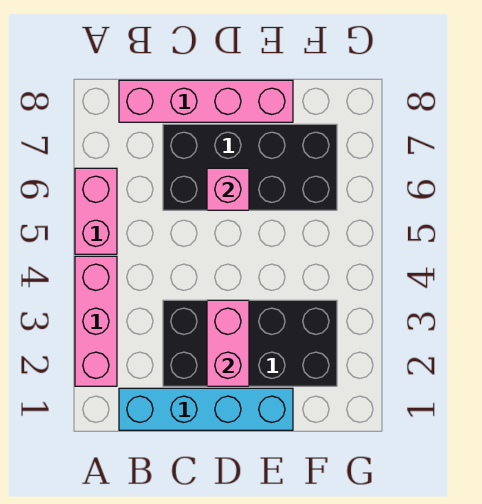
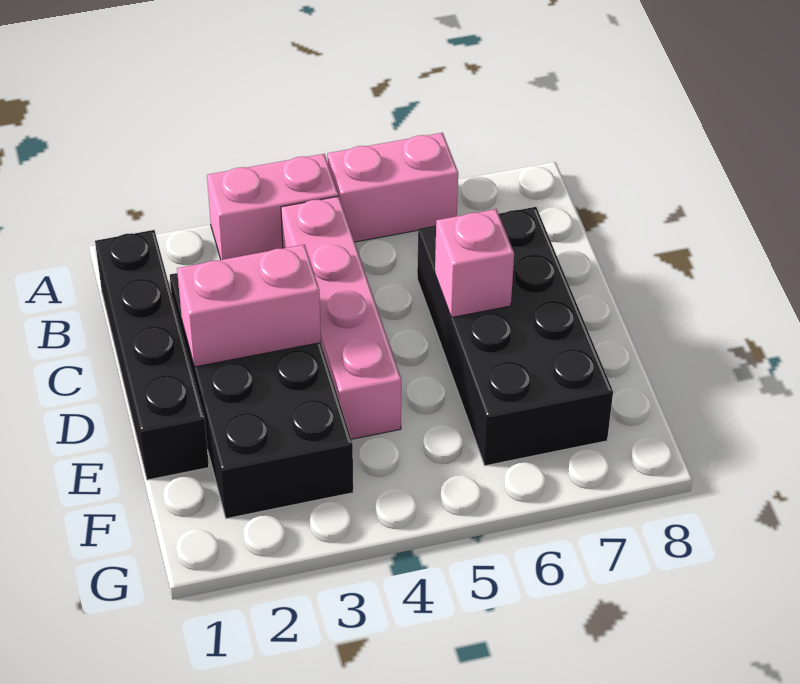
pink brick A2:A4 level 1 -> pink brick A3:A4 level 1
cyan brick B1:E1 level 1 -> black brick B1:E1 level 1
pink brick B8:E8 level 1 -> pink brick B4:E4 level 1

